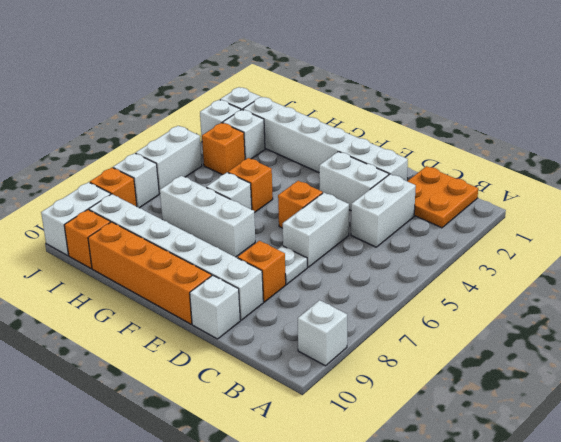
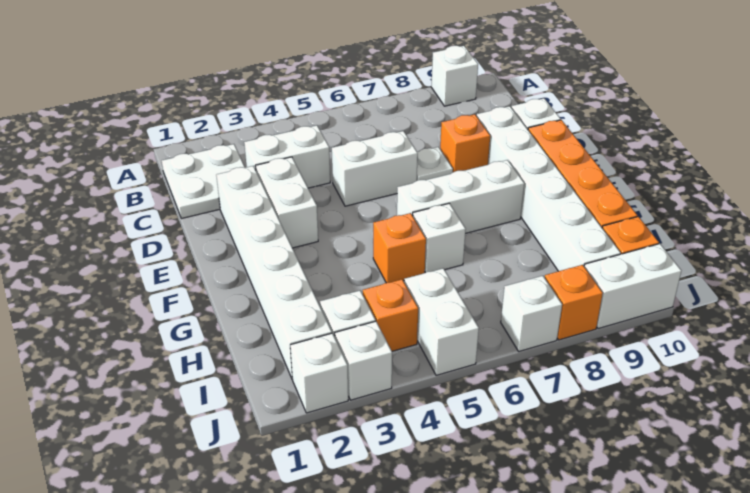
orange plate B1:C2 level 1 -> white plate B1:C2 level 1
orange brick E5 level 1 -> none
white brick F7:H7 level 1 -> white brick F6:F8 level 1
white brick J5:J6 level 1 -> white brick I5:J5 level 1

